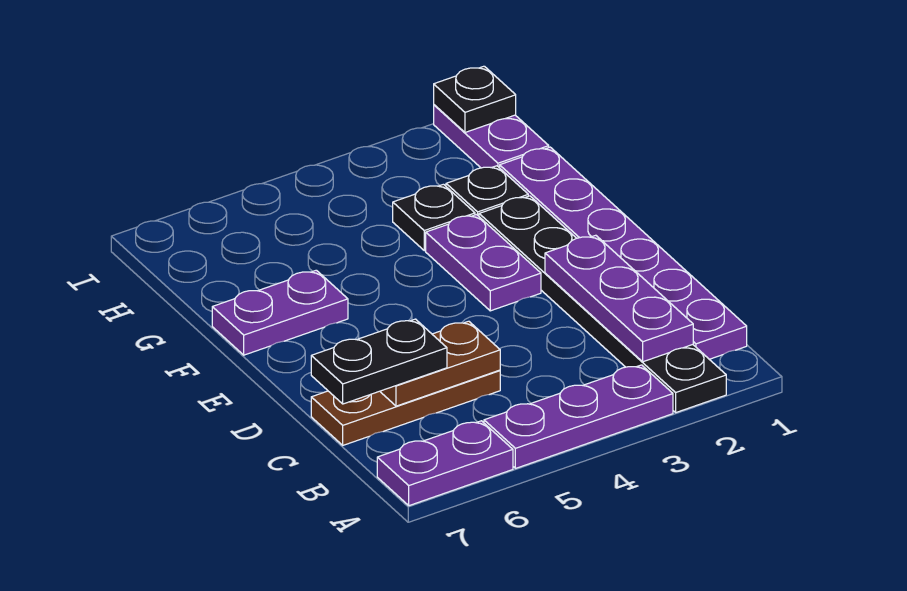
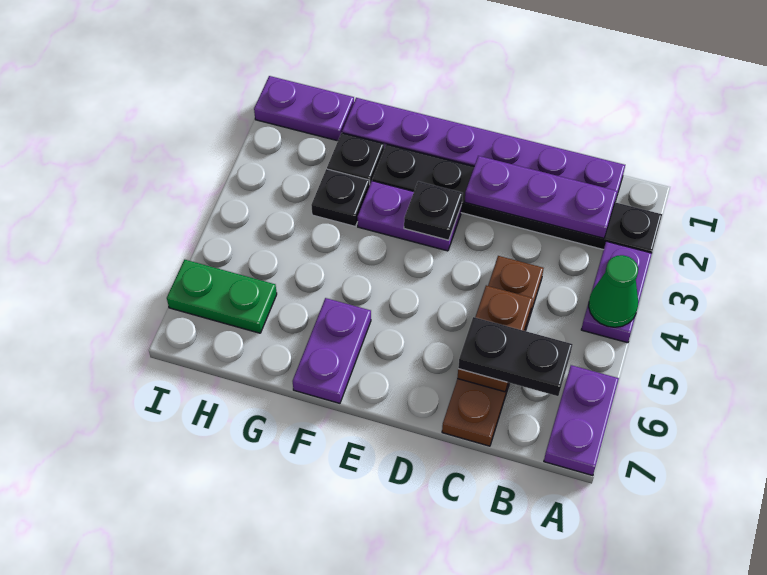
purple plate A3:A5 level 1 -> purple plate A3:A4 level 1
none -> green cone A4 level 2
brown plate C5:C7 level 1 -> brown plate C4:C7 level 1
black plate C6:C7 level 3 -> black plate B6:C6 level 3
none -> green plate H6:I6 level 1
black plate I1 level 2 -> black plate E3 level 2

